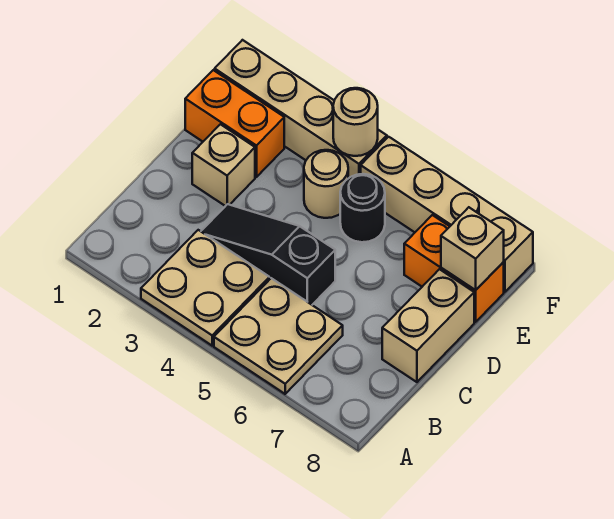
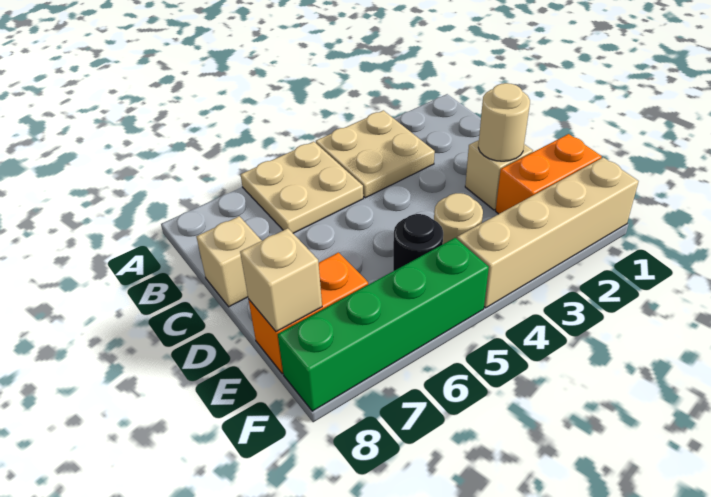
black slope C3:C5 level 1 top 5 -> none
tan brick C8:D8 level 1 -> tan brick C8 level 1
tan round brick F4 level 2 -> tan round brick D2 level 2
tan brick F5:F8 level 1 -> green brick F5:F8 level 1

